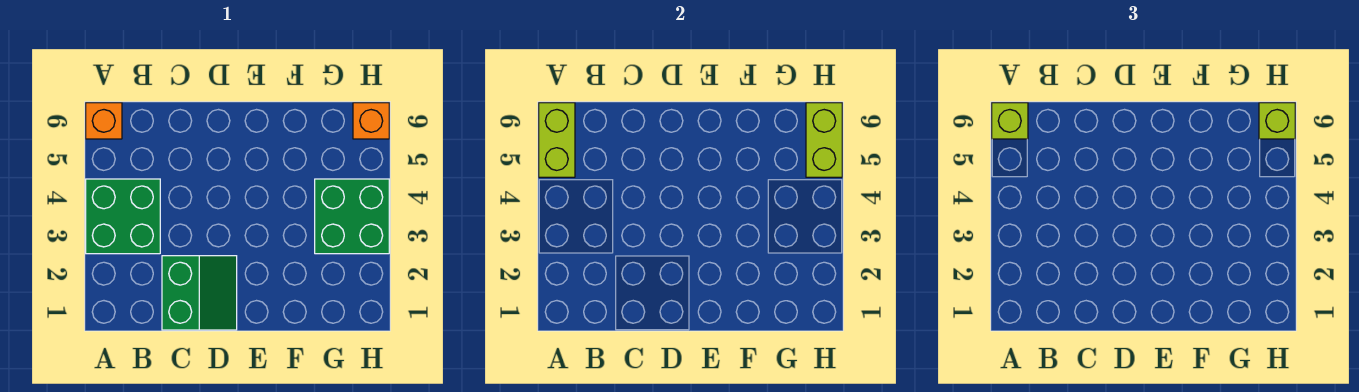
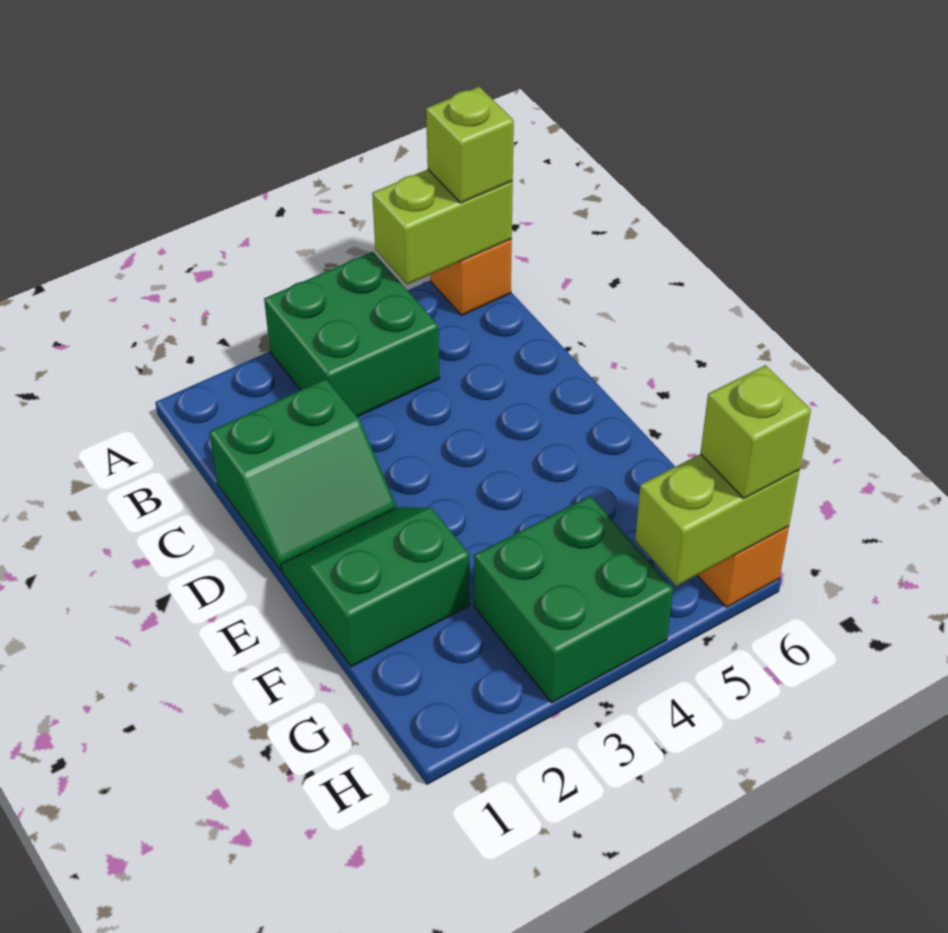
none -> green slope E1:F2 level 1 top F

